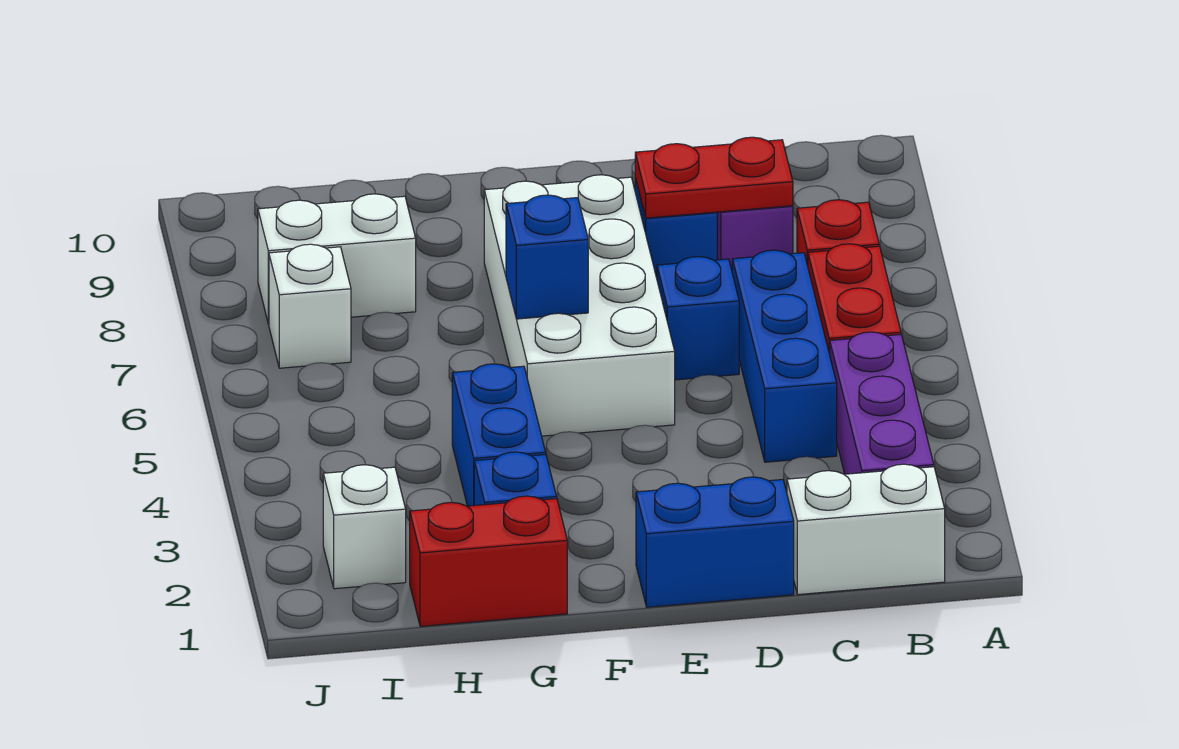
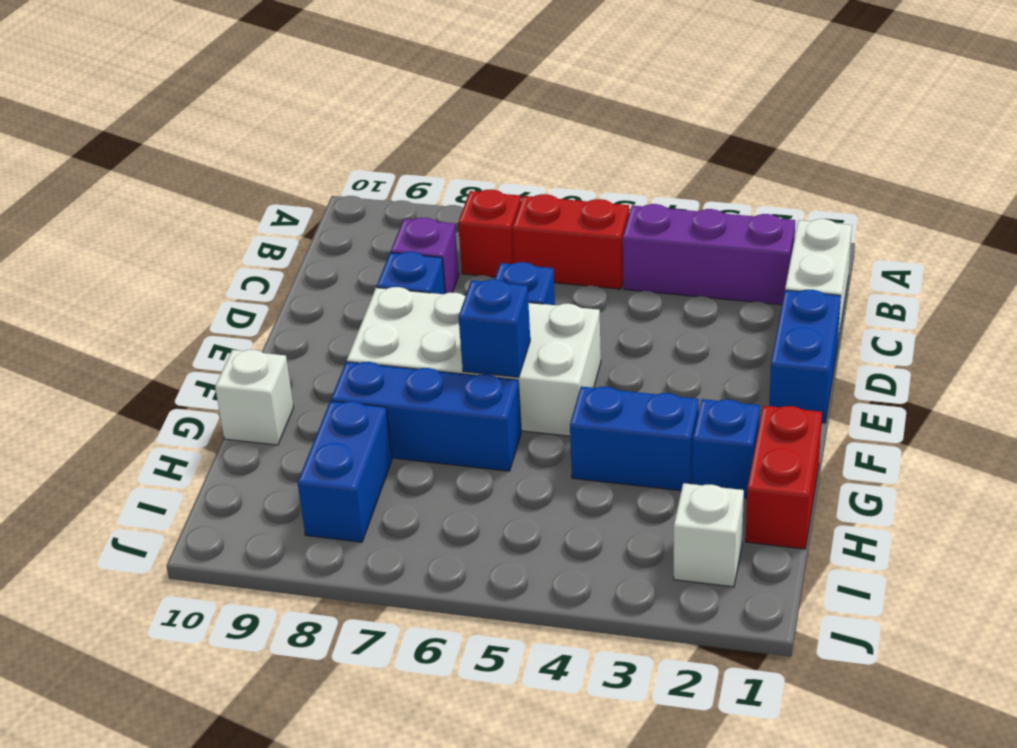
blue brick C4:C6 level 1 -> blue brick G6:G8 level 1
red plate C8:D8 level 2 -> none
white brick H8:I8 level 1 -> blue brick H8:I8 level 1
white brick I7 level 1 -> white brick G10 level 1

